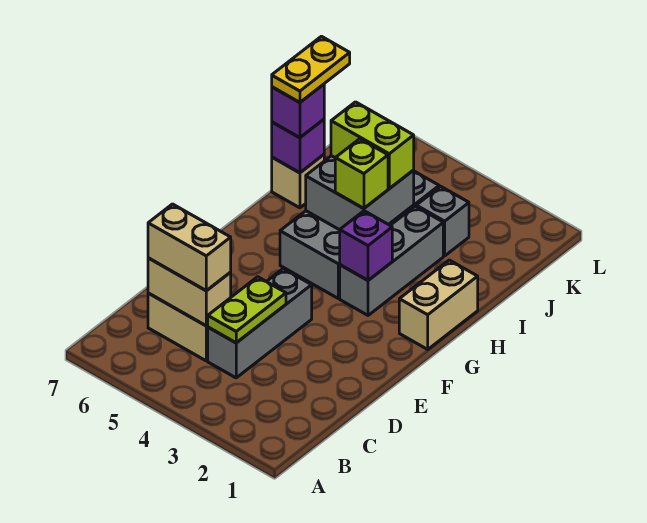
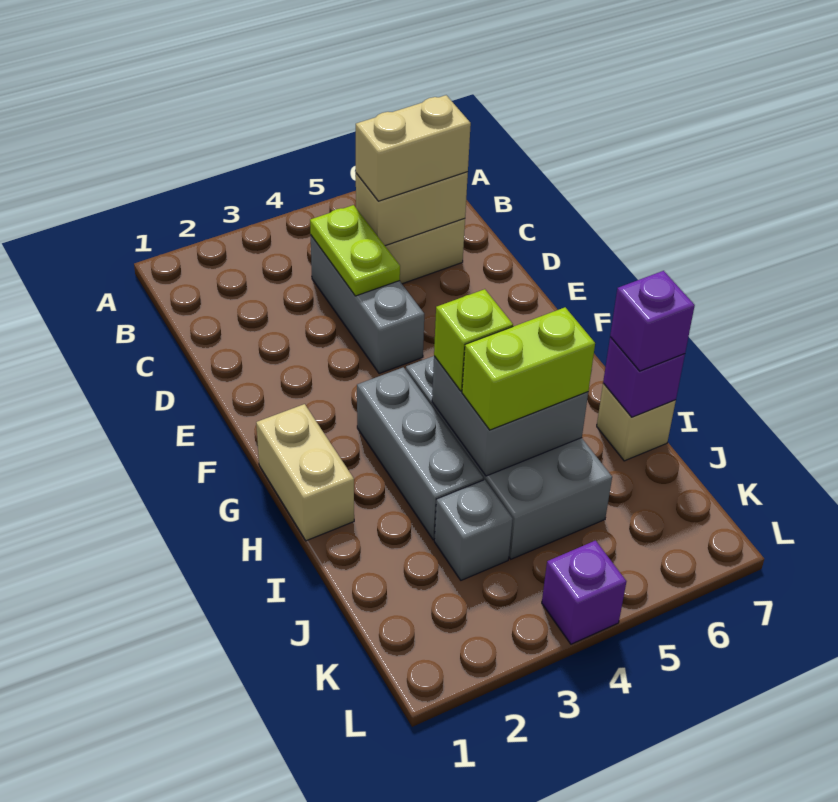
purple brick G3 level 2 -> purple brick L4 level 1
yellow plate I7:J7 level 4 -> none

